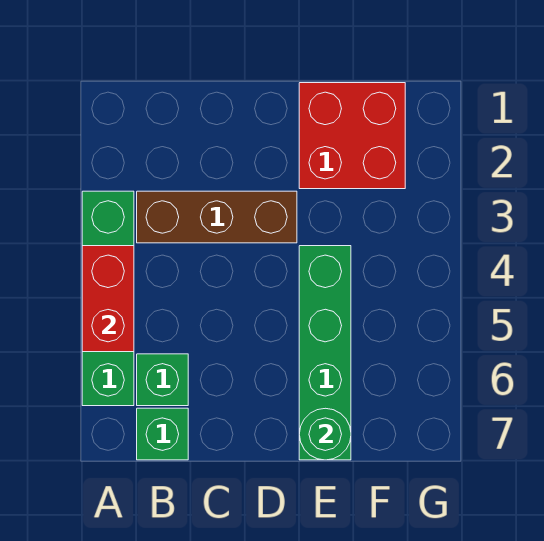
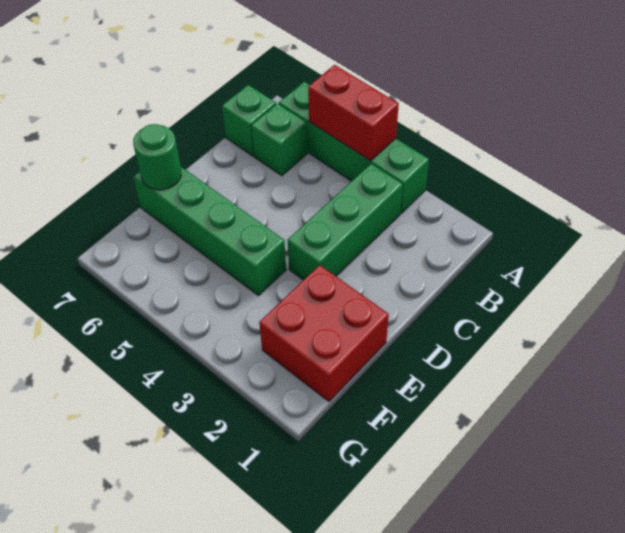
brown brick B3:D3 level 1 -> green brick B3:D3 level 1

